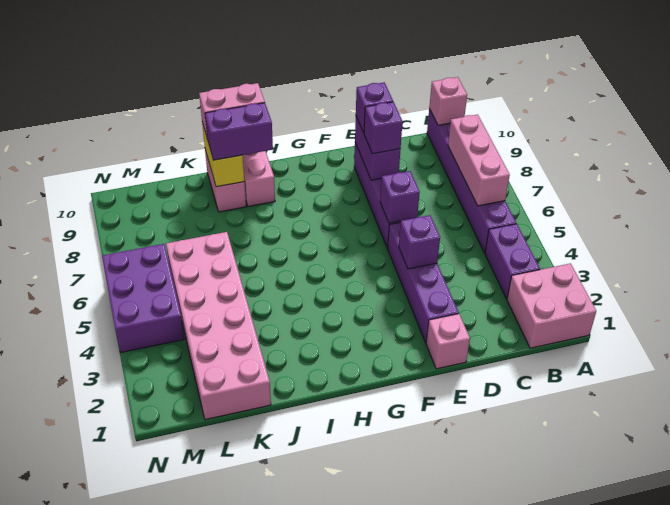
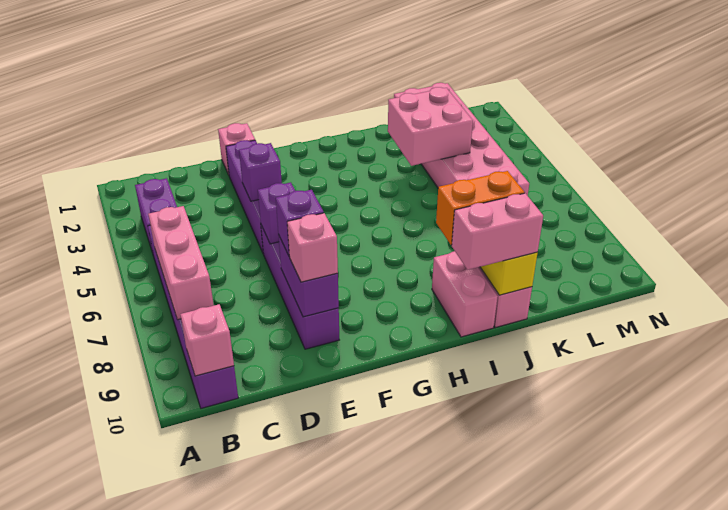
pink brick A1:B2 level 1 -> pink brick J3:K4 level 2
purple brick E9 level 3 -> pink brick E9 level 3
purple brick I9:J9 level 3 -> orange brick I9:J9 level 3
purple brick M4:N6 level 1 -> none

